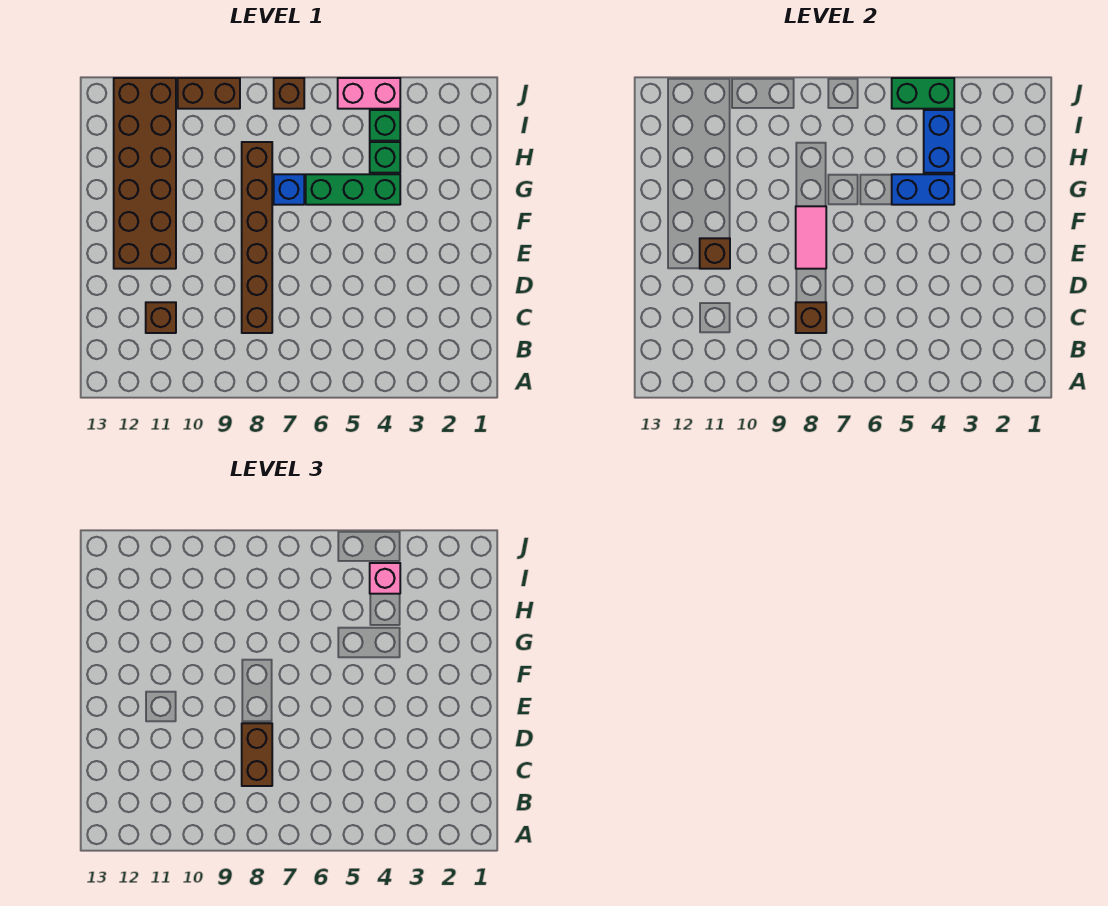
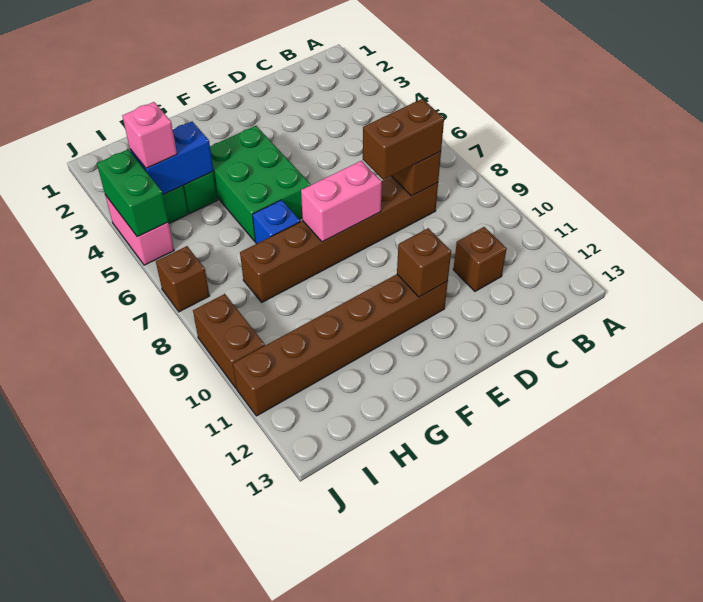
pink tile E8:F8 level 2 -> pink brick E8:F8 level 2
brown brick E11:J12 level 1 -> brown brick E11:J11 level 1
green brick G4:G6 level 1 -> green brick F4:G6 level 1
blue brick G4:G5 level 2 -> none

